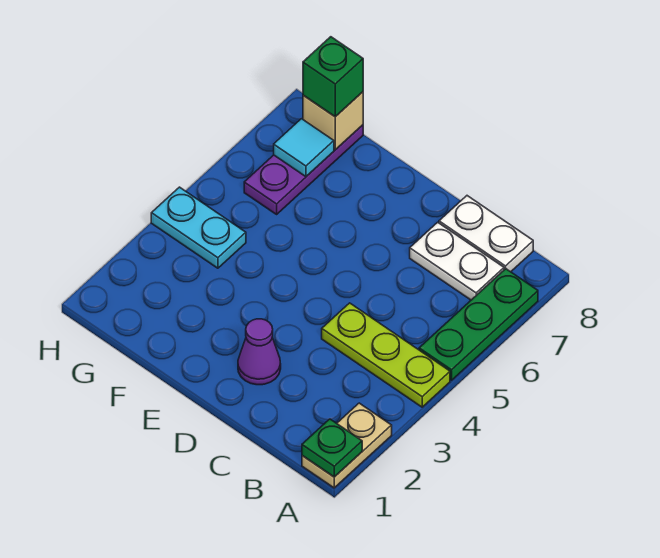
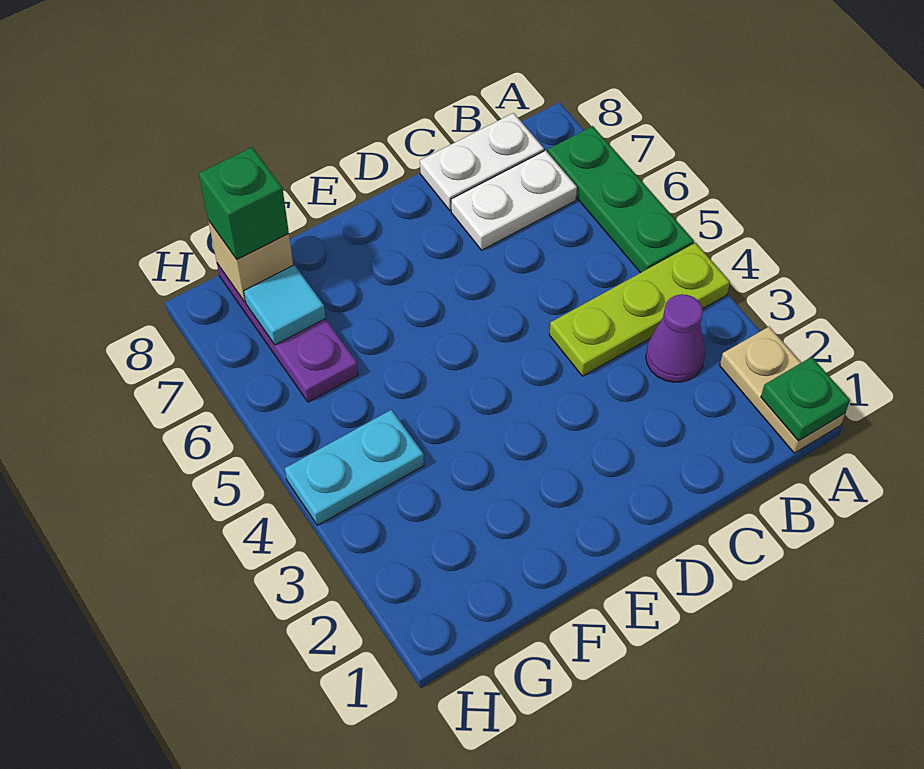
purple cone D2 level 1 -> purple cone B3 level 1

